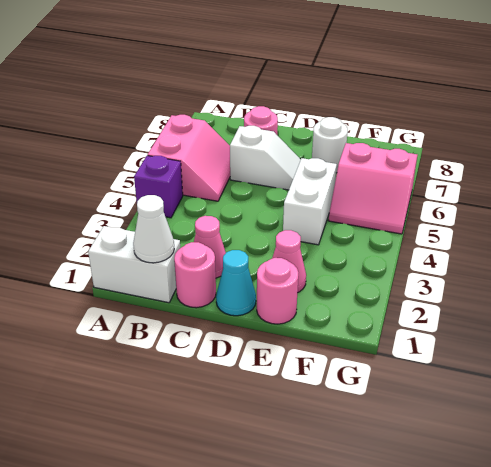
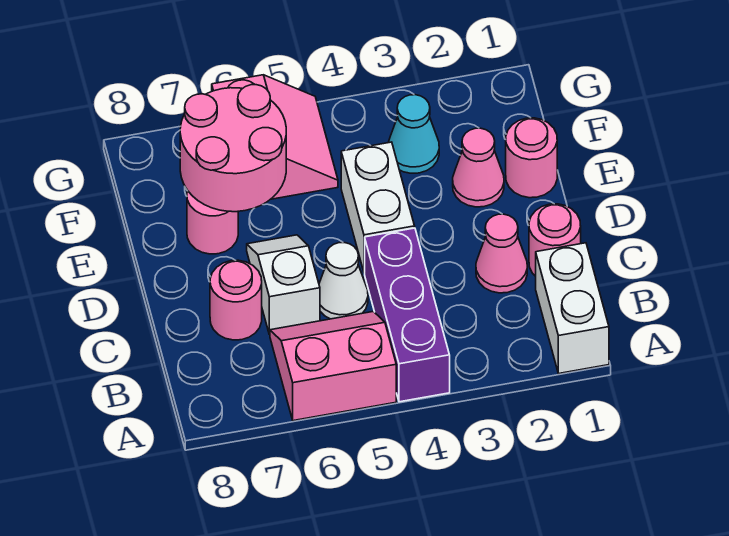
purple brick A4 level 1 -> purple brick A4:C4 level 1
white cone B1 level 2 -> white cone C5 level 1
cyan cone D1 level 1 -> cyan cone F3 level 1
white brick E4:E5 level 1 -> white brick D4:E4 level 1
none -> pink round brick E6:F7 level 2
white round brick E7 level 1 -> pink round brick E7 level 1

